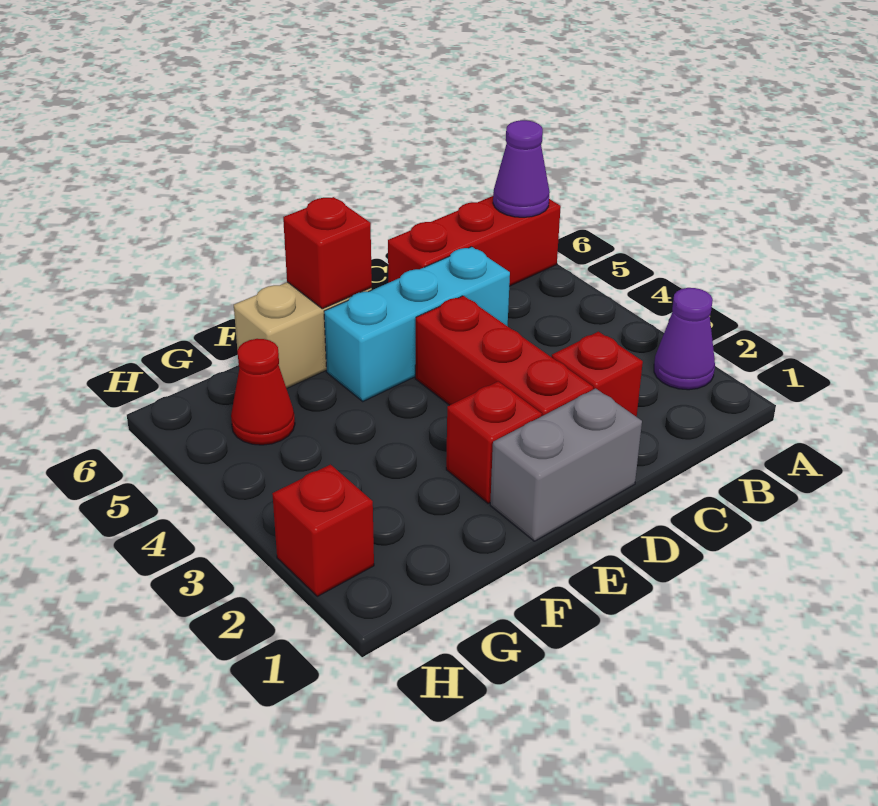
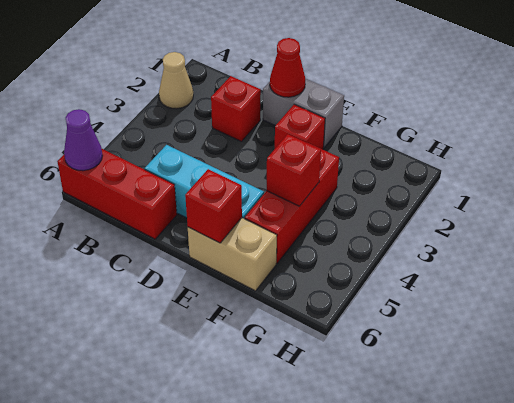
purple cone A2 level 1 -> tan cone A2 level 1
red brick D2:D4 level 1 -> red brick F3:F5 level 1
red cone G5 level 1 -> red cone D1 level 2
red brick H2 level 1 -> red brick F4 level 2

